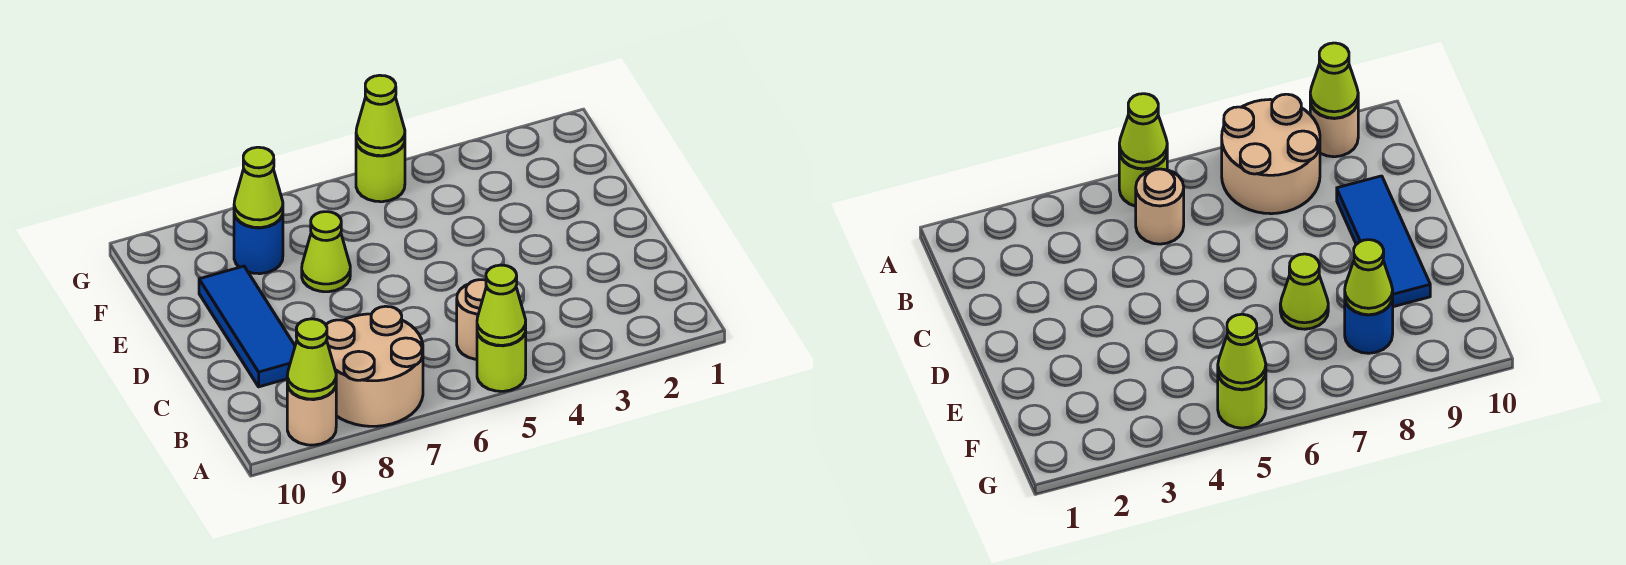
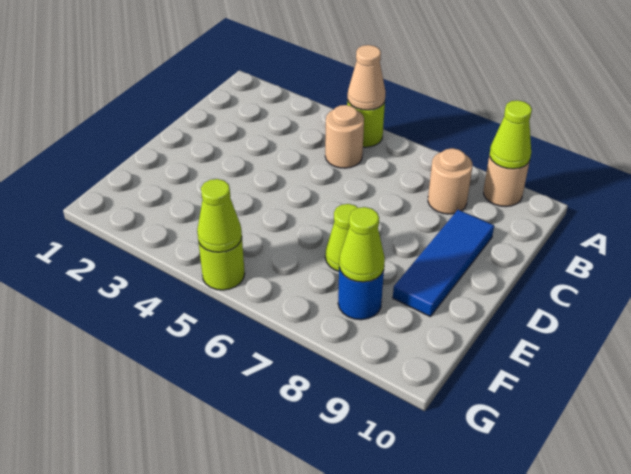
lime cone A5 level 2 -> tan cone A5 level 2
tan round brick A7:B8 level 1 -> tan round brick B8 level 1

